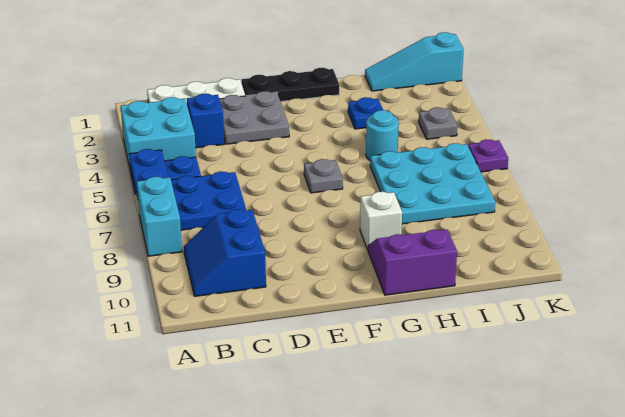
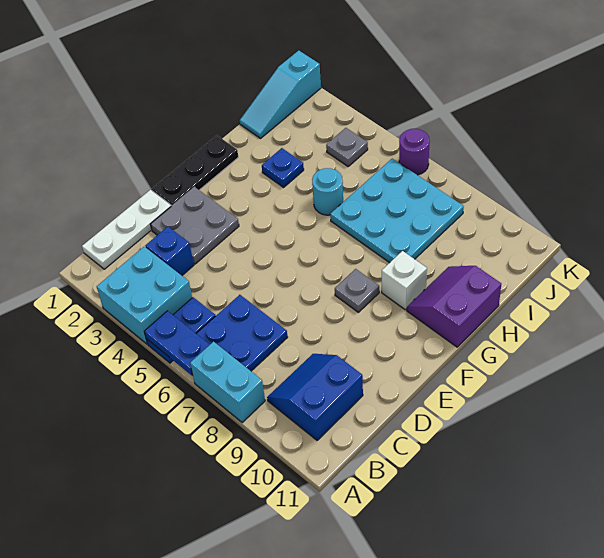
blue slope B9:C10 level 1 top C -> blue slope B9:C10 level 1 top 10
grey plate F6 level 1 -> grey plate F8 level 1
purple plate K6 level 1 -> purple round brick K6 level 1

